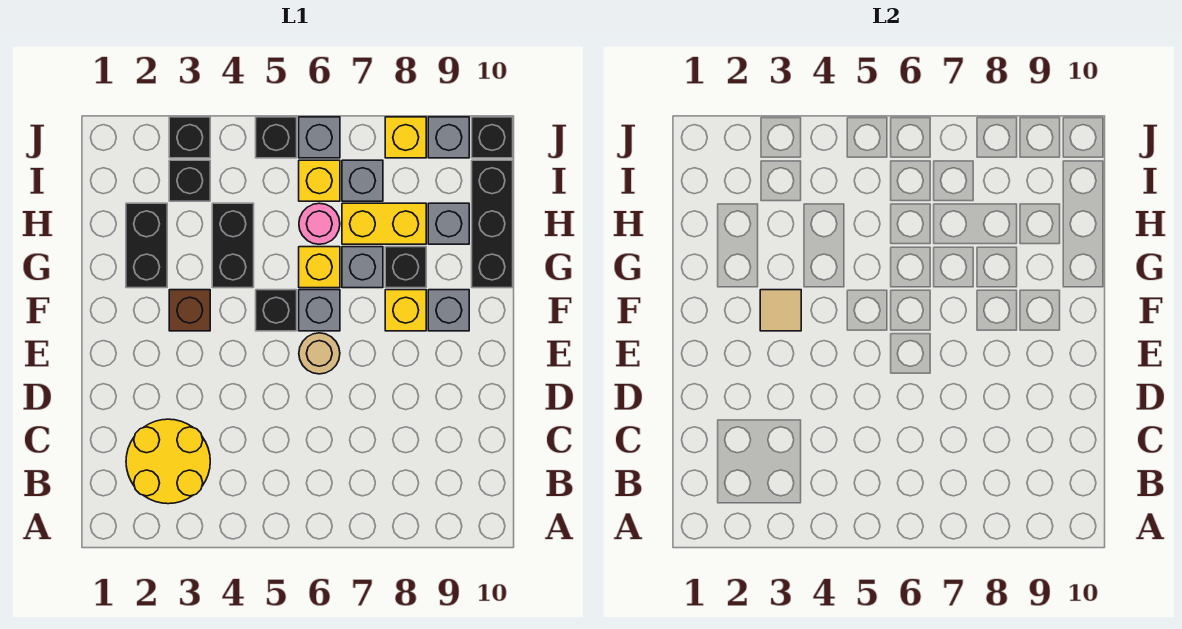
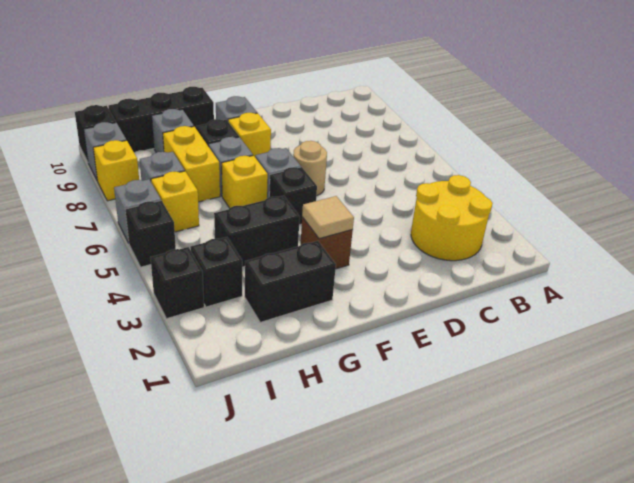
pink round brick H6 level 1 -> none

